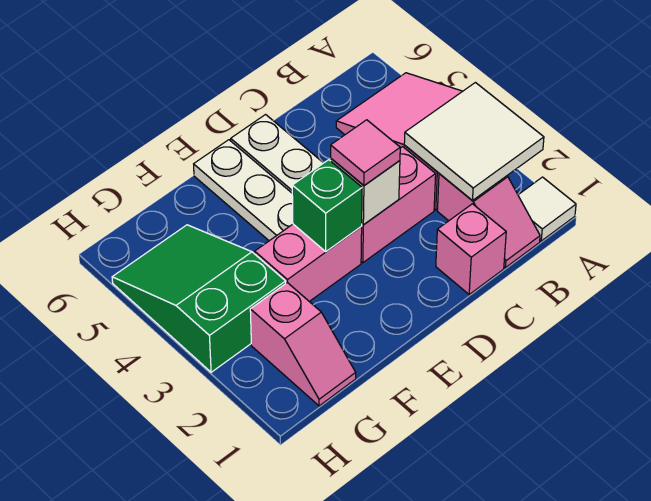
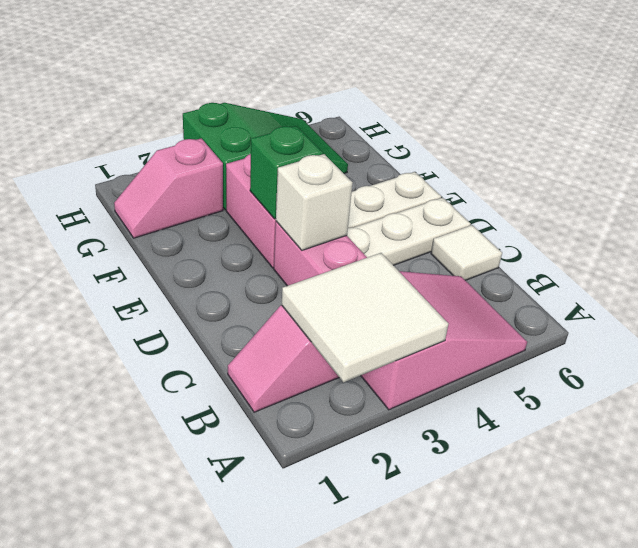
white tile A1 level 1 -> white tile C6 level 1
pink brick C1 level 1 -> none
pink tile D3 level 3 -> none

